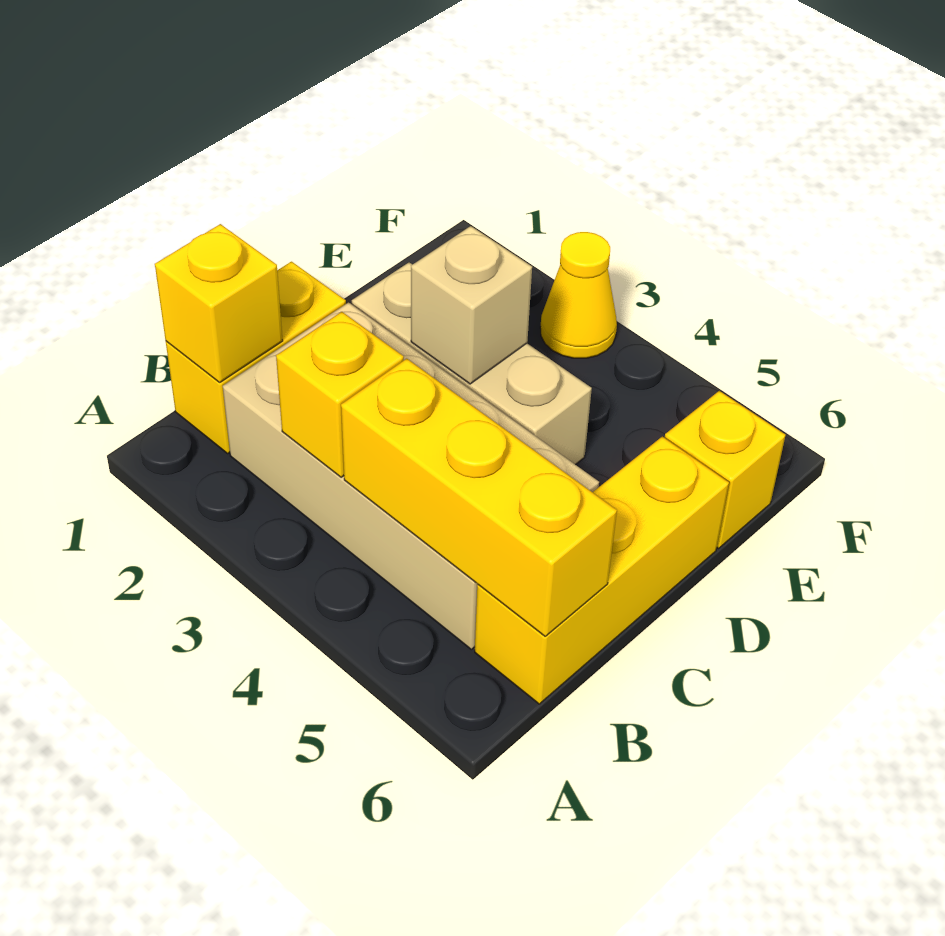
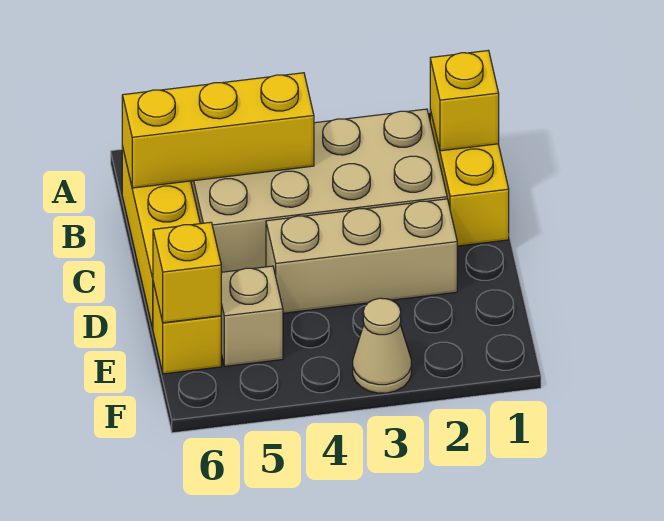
yellow brick B3 level 2 -> yellow brick E6 level 2
tan brick D3 level 2 -> tan brick E5 level 1
yellow cone F3 level 1 -> tan cone F3 level 1

